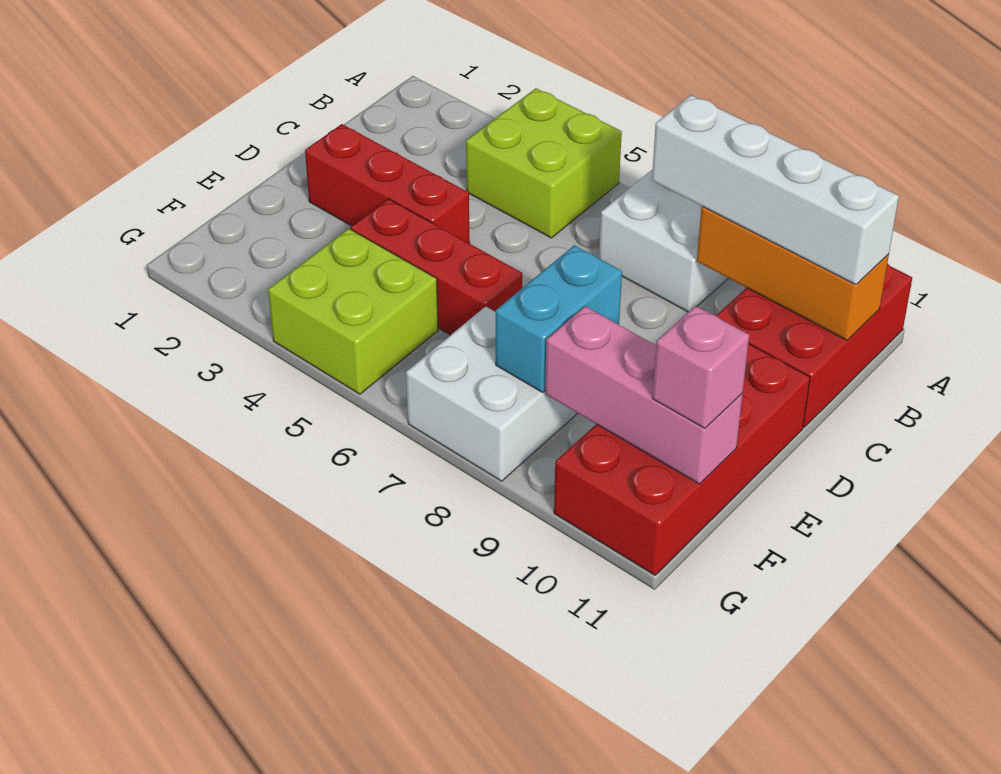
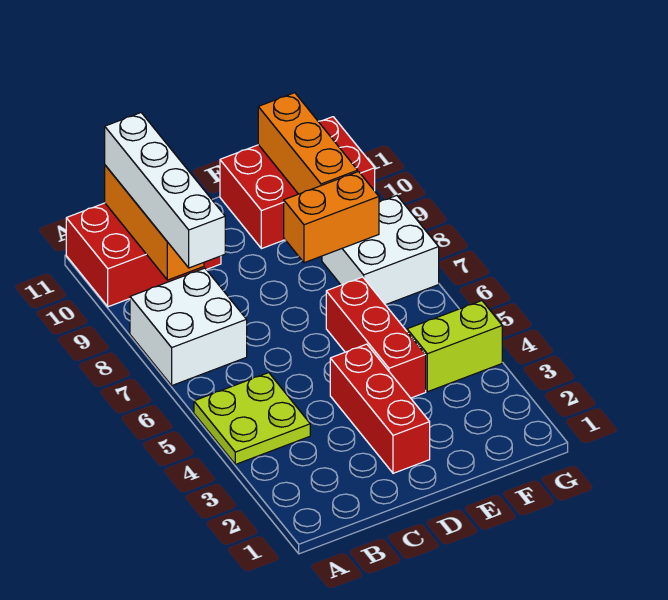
lime brick A4:B5 level 1 -> lime plate A4:B5 level 1
red brick D10:G11 level 1 -> red brick E10:G11 level 1
cyan brick E8:F8 level 2 -> orange brick E8:F8 level 2
lime brick F4:G5 level 1 -> lime brick F4:G4 level 1
pink brick F9:F11 level 2 -> orange brick F9:F11 level 2
pink brick F11 level 3 -> none

